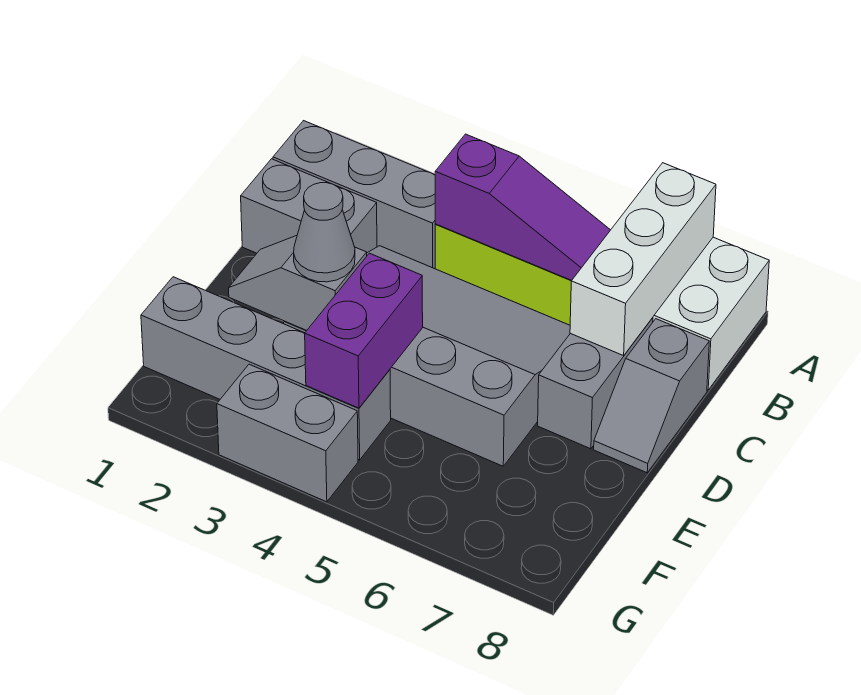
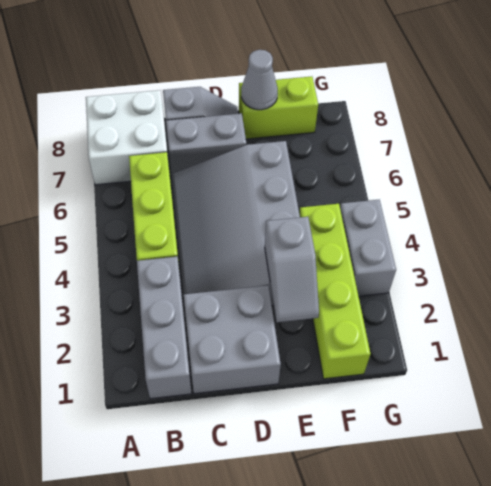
white brick A7:C7 level 2 -> none
purple slope B4:B6 level 2 top 4 -> none
grey brick C1:C2 level 1 -> grey brick C1:D2 level 1
grey cone E3 level 3 -> grey cone E8 level 2
purple brick E4:F4 level 2 -> none
none -> lime brick E8:F8 level 1
grey brick F1:F4 level 1 -> lime brick F1:F4 level 1

